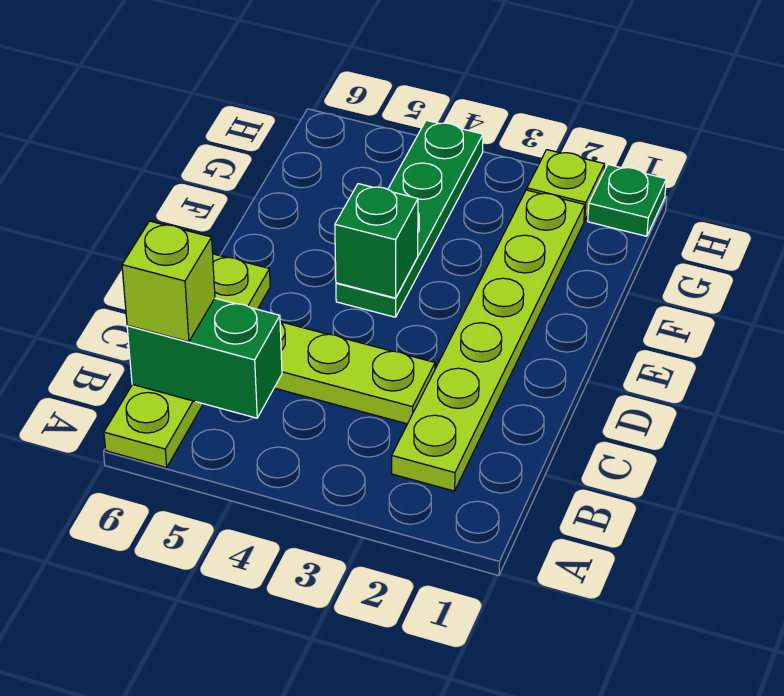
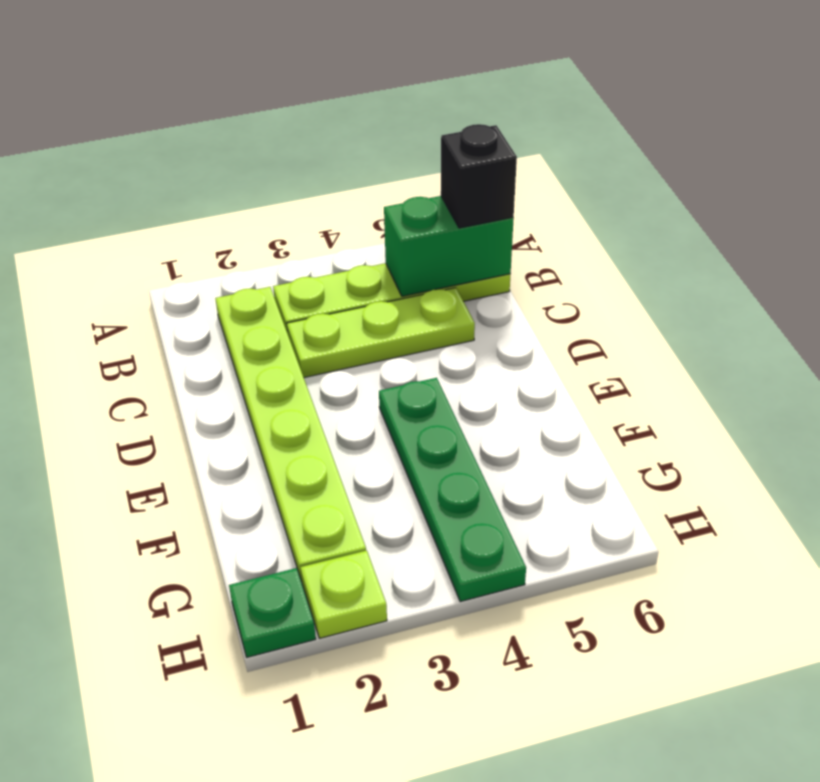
lime plate A6:D6 level 1 -> lime plate B3:B6 level 1
lime brick B6 level 3 -> black brick B6 level 3
green brick E4 level 2 -> none

